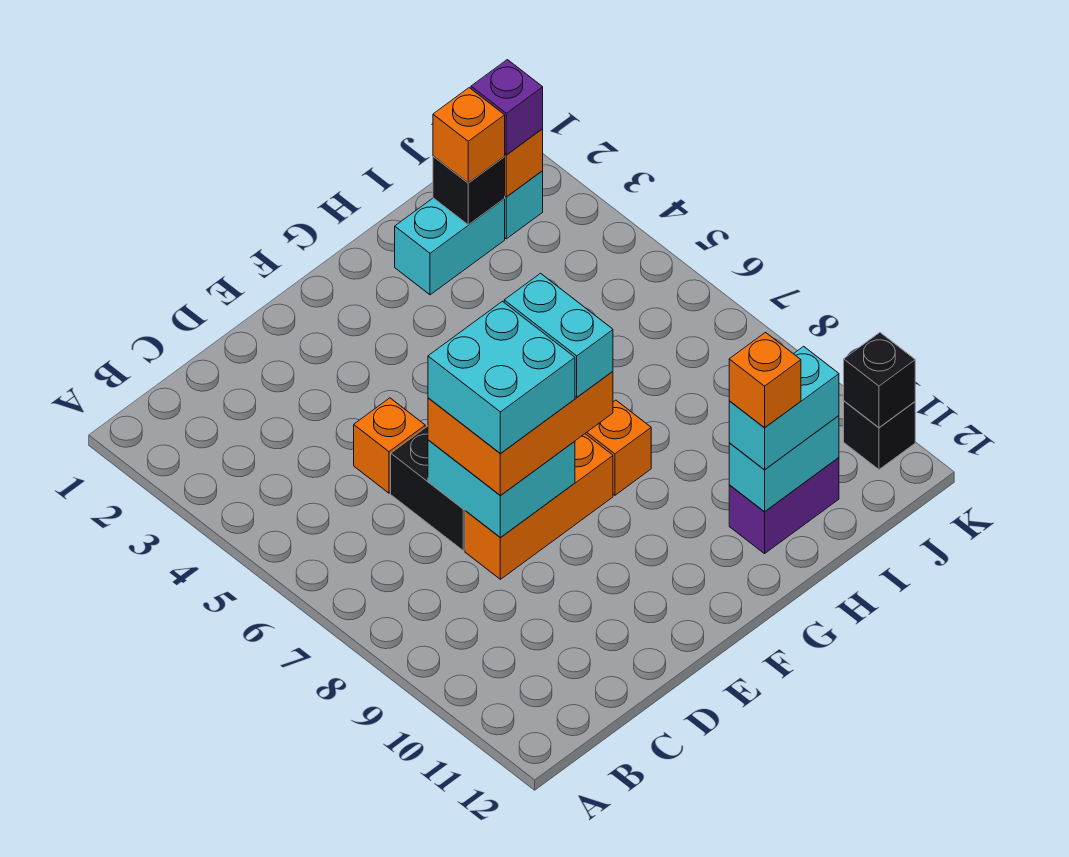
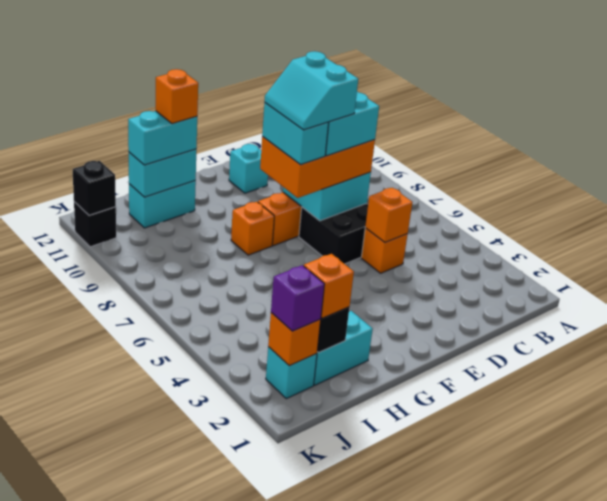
none -> orange brick D5 level 2
none -> cyan slope E7:F8 level 5 top E
none -> cyan brick E11 level 1
purple brick H11:I11 level 1 -> cyan brick H11:I11 level 1

